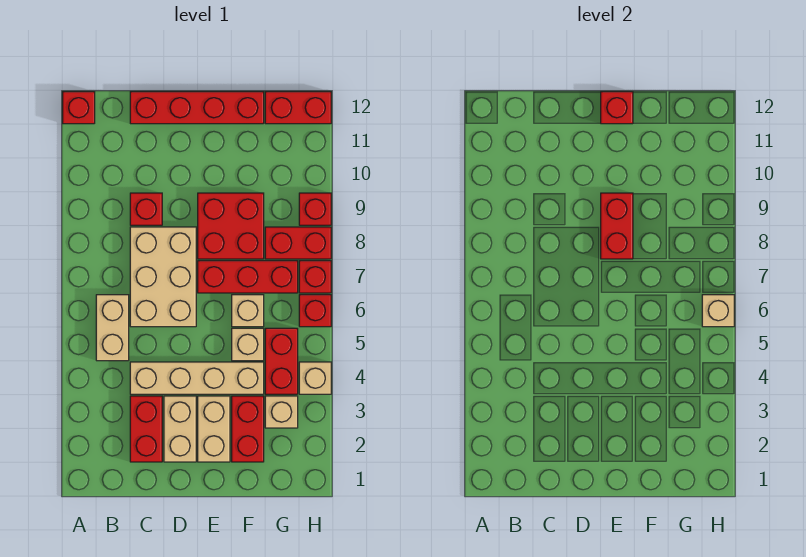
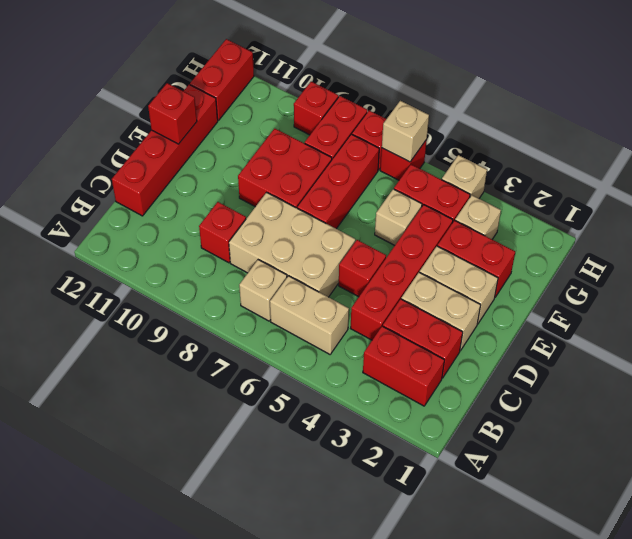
red brick A12 level 1 -> red brick D5 level 1
tan brick C4:F4 level 1 -> red brick C4:F4 level 1
red brick E8:E9 level 2 -> red brick B2:B3 level 1
tan brick F6 level 1 -> tan brick B7 level 1

